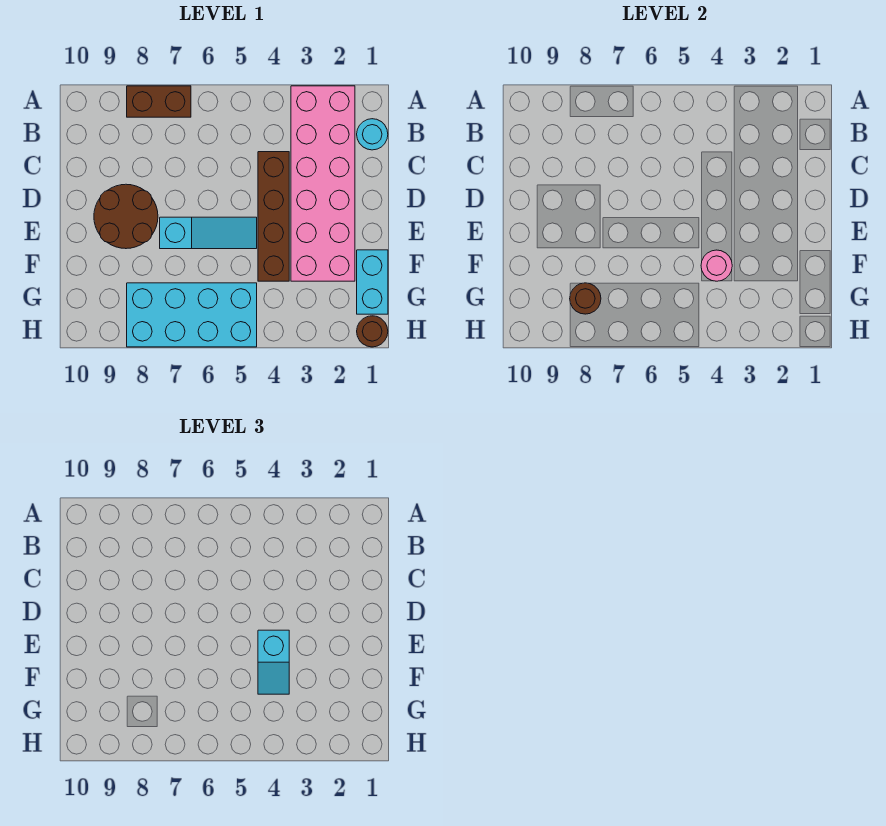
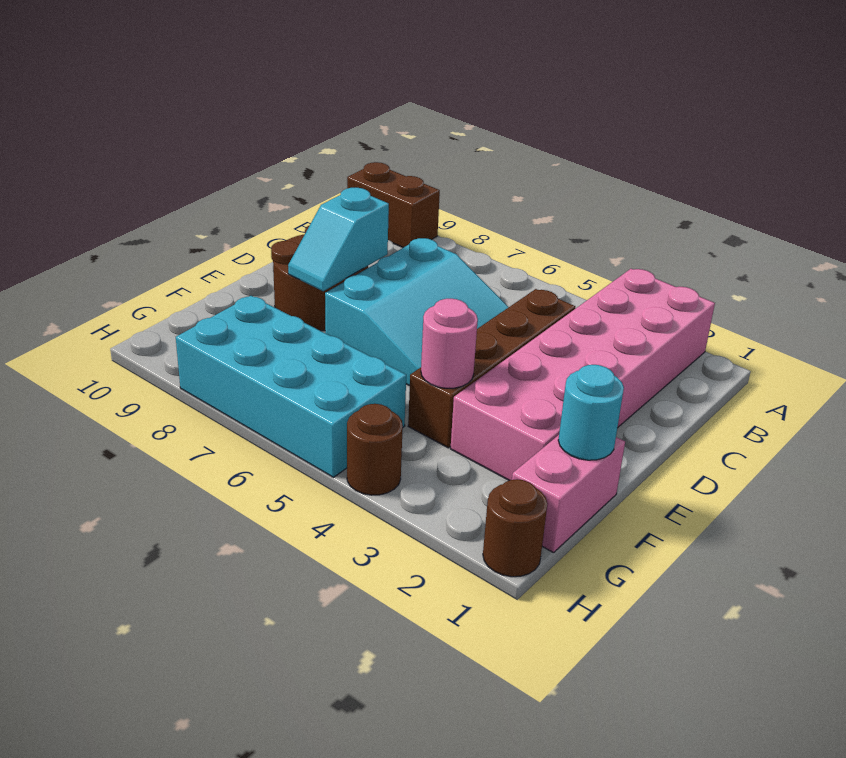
brown brick A7:A8 level 1 -> brown brick A9:A10 level 1
cyan round brick B1 level 1 -> cyan round brick F1 level 2
cyan slope E4:F4 level 3 top E -> cyan slope D8:E8 level 2 top D
cyan slope E5:E7 level 1 top 7 -> cyan slope C5:E7 level 1 top 7
cyan brick F1:G1 level 1 -> pink brick F1:G1 level 1
brown round brick G8 level 2 -> brown round brick H4 level 1

